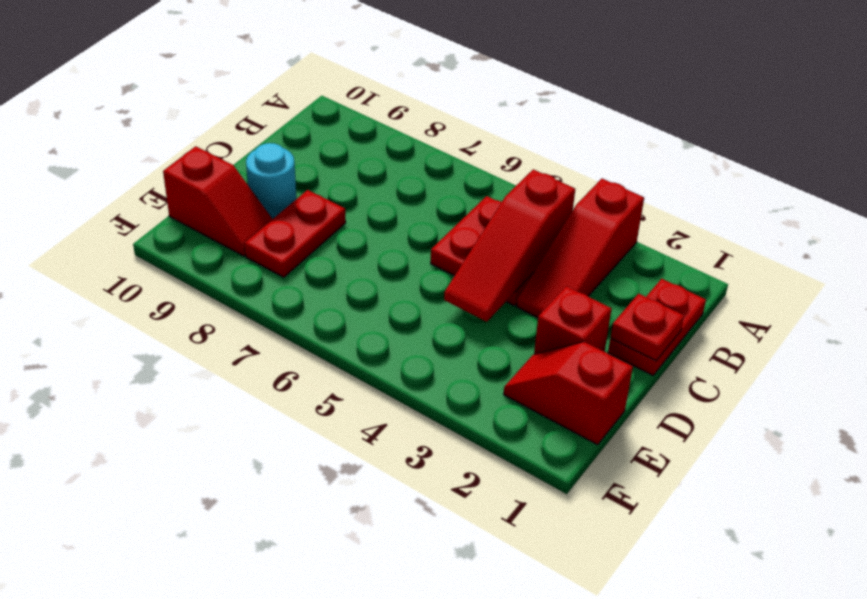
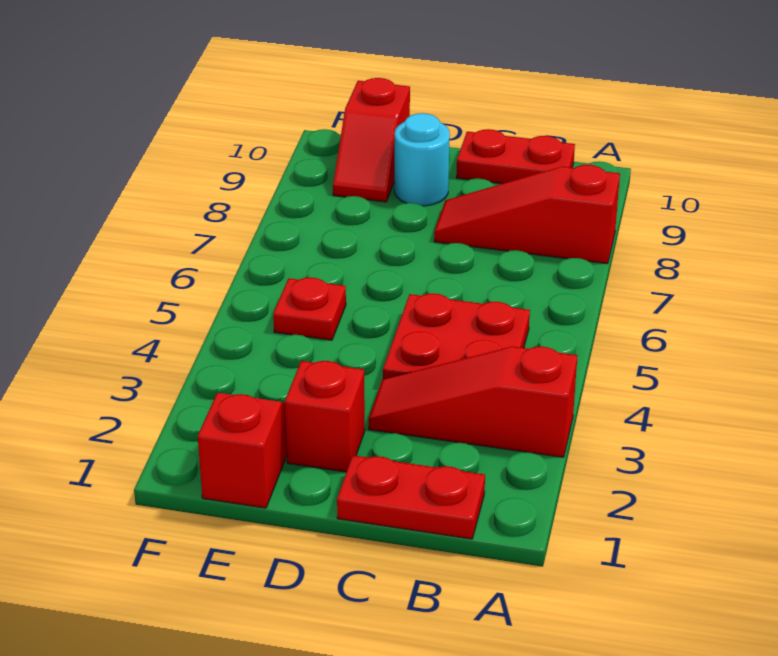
red slope B4:D4 level 2 top B -> red slope A8:C8 level 1 top A
red plate C1 level 2 -> red plate E5 level 1
red plate D8:E8 level 1 -> red plate B10:C10 level 1

